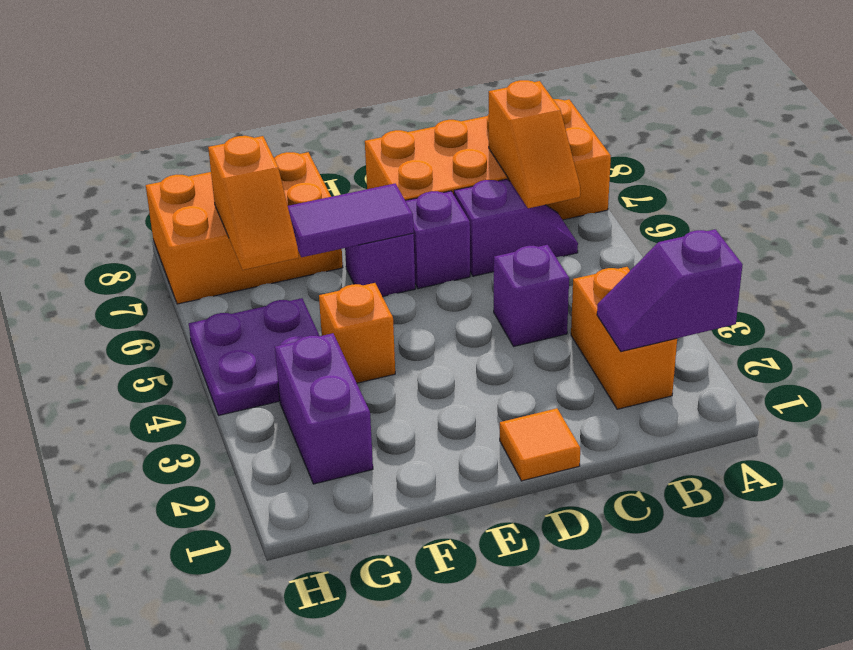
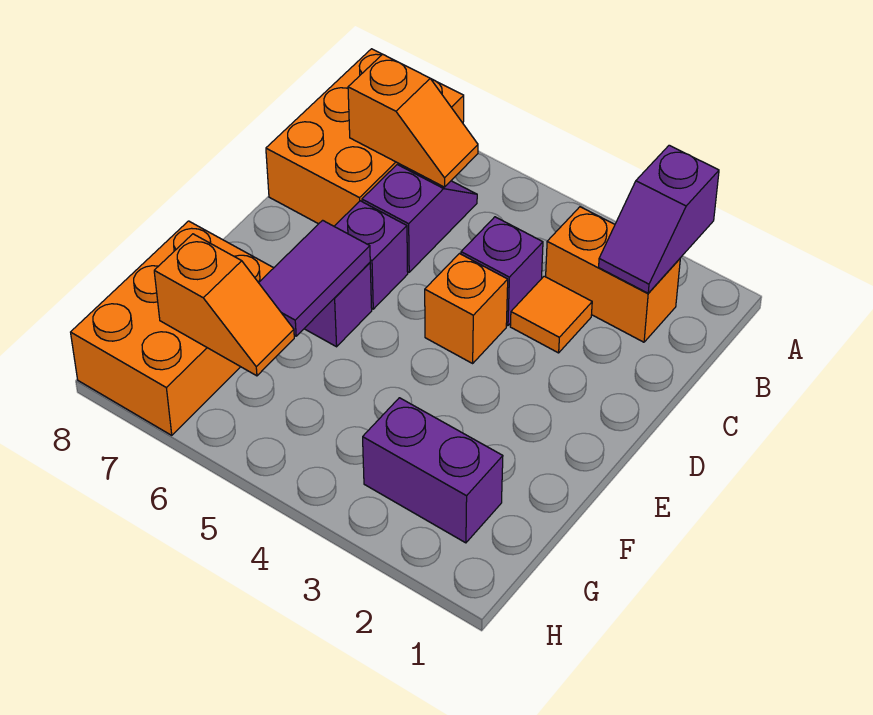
orange brick A7:D8 level 1 -> orange brick A7:C8 level 1
orange tile D1 level 1 -> orange tile C3 level 1
orange brick F4 level 1 -> orange brick D4 level 1
purple plate G4:H5 level 1 -> none

